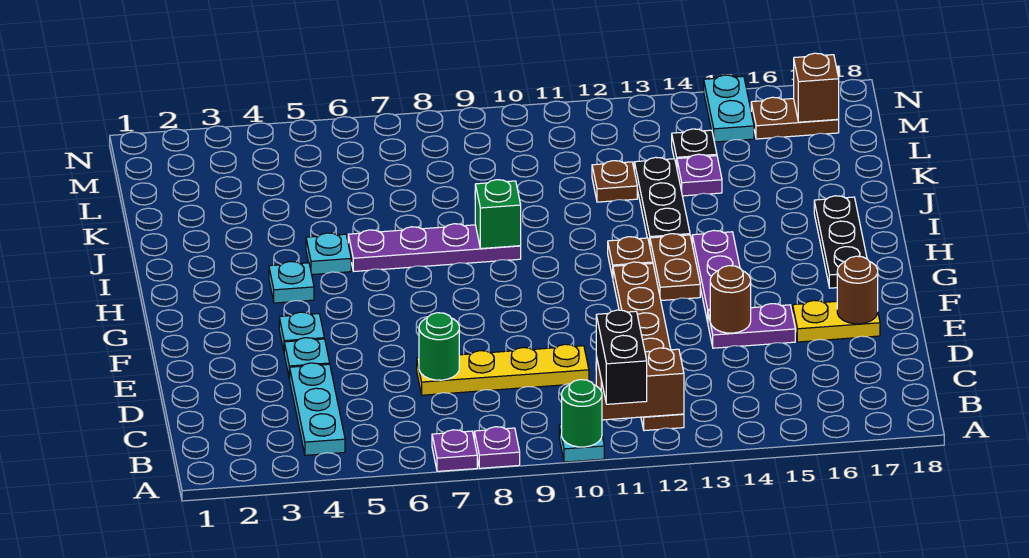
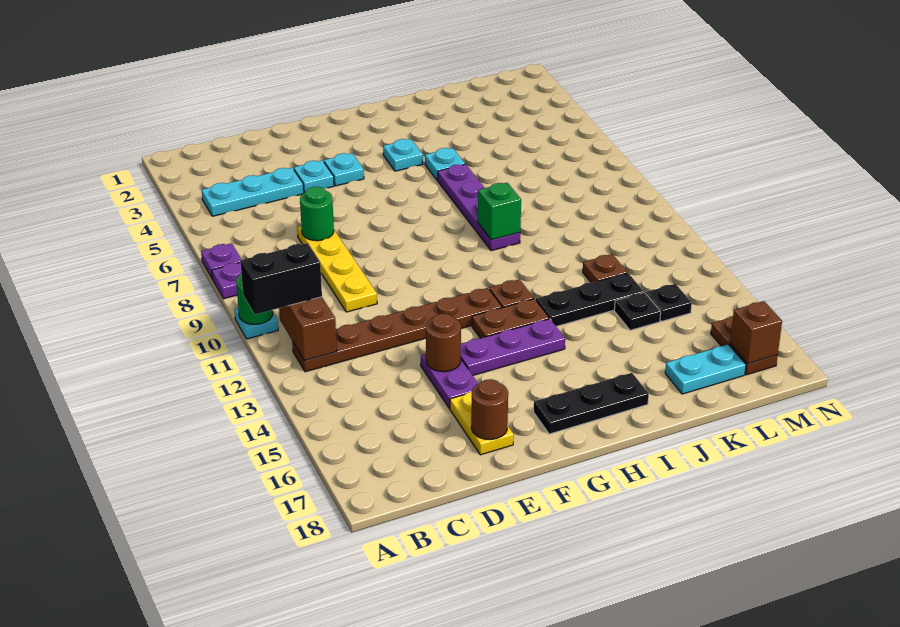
purple plate K14 level 1 -> black plate K14 level 1
cyan plate M15:N15 level 1 -> cyan plate K17:L17 level 1

